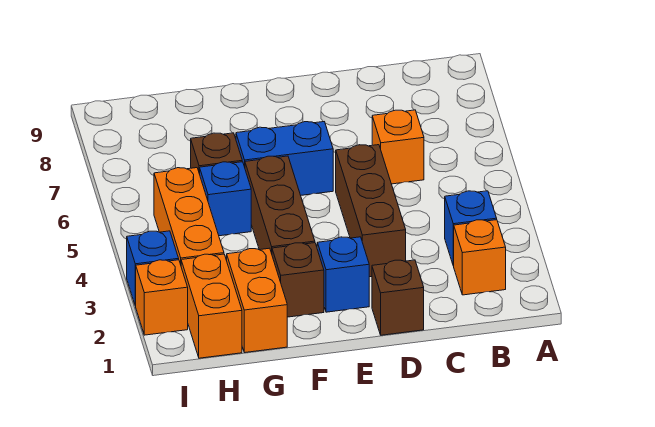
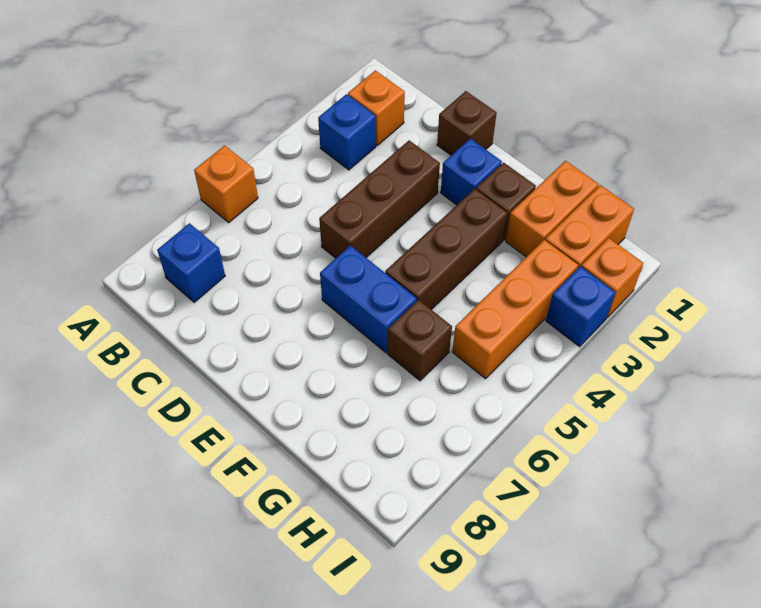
orange brick C6 level 1 -> orange brick A6 level 1
blue brick G5 level 1 -> blue brick B8 level 1

